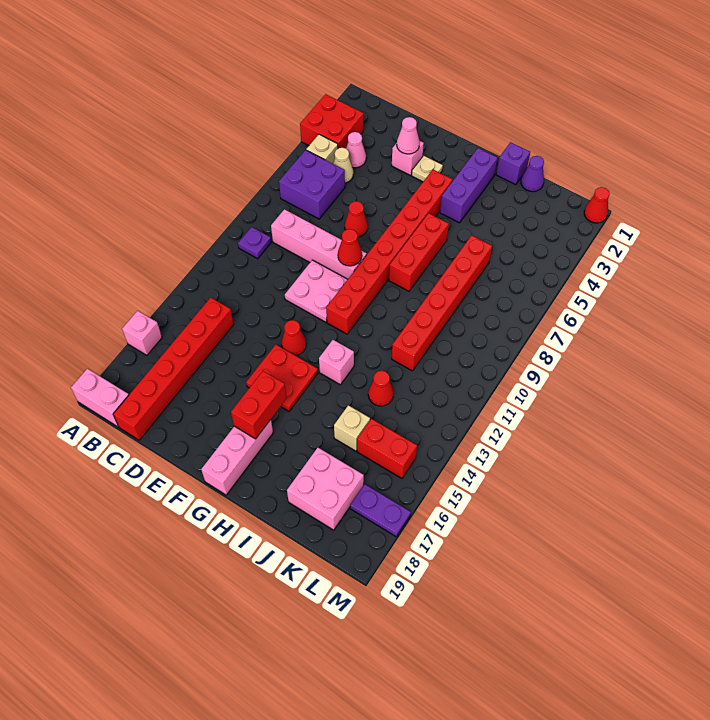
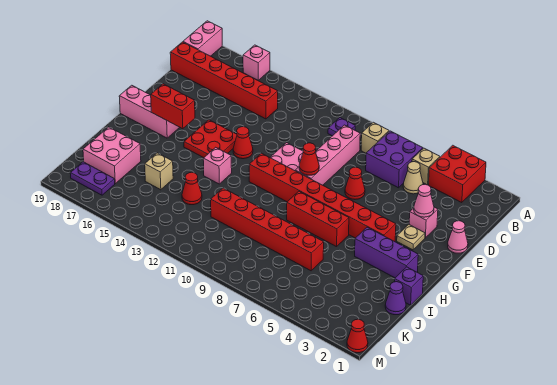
none -> tan brick B8 level 1
pink cone C4 level 1 -> pink cone E1 level 1
red brick K15:L15 level 1 -> none
purple plate L17:M17 level 1 -> purple plate L17:L18 level 1

